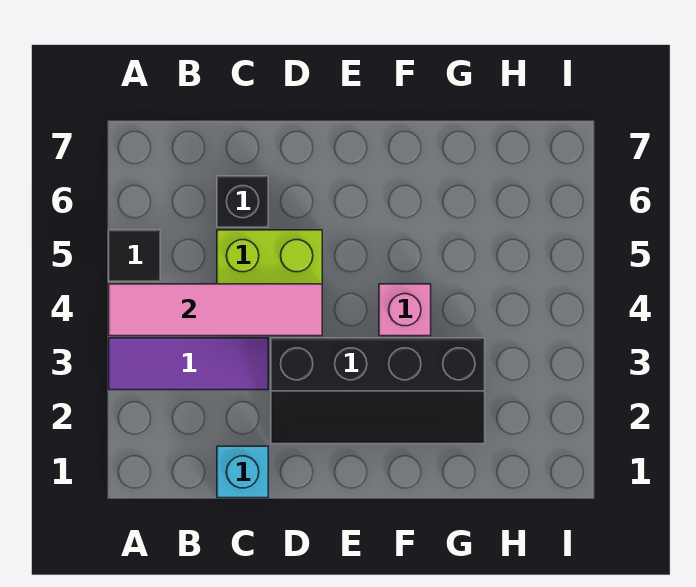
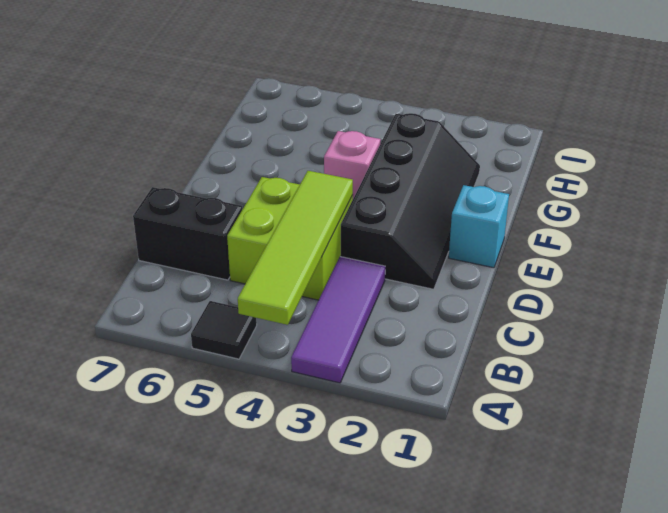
pink tile A4:D4 level 2 -> lime tile A4:D4 level 2
cyan brick C1 level 1 -> cyan brick E1 level 1
black brick C6 level 1 -> black brick C6:C7 level 1

